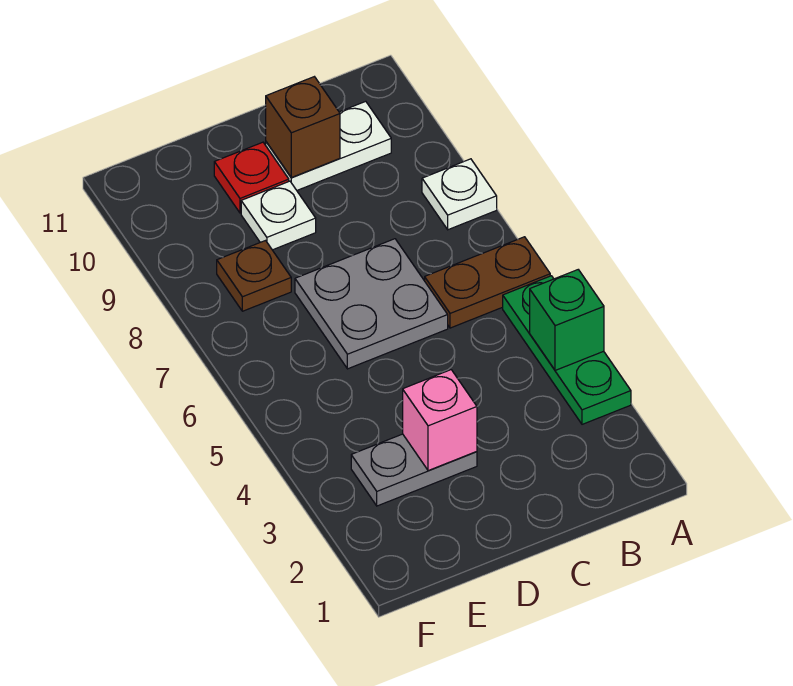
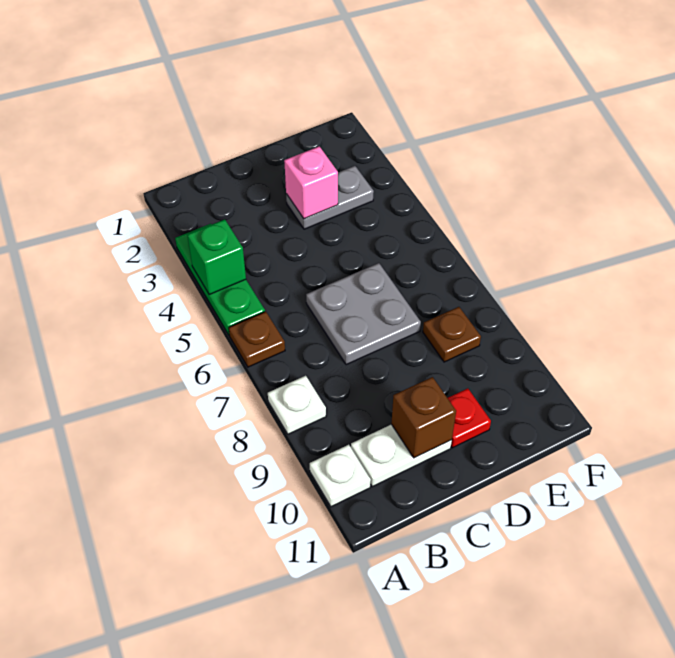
brown plate A6:B6 level 1 -> brown plate A6 level 1
white plate D9 level 1 -> white plate A10 level 1

